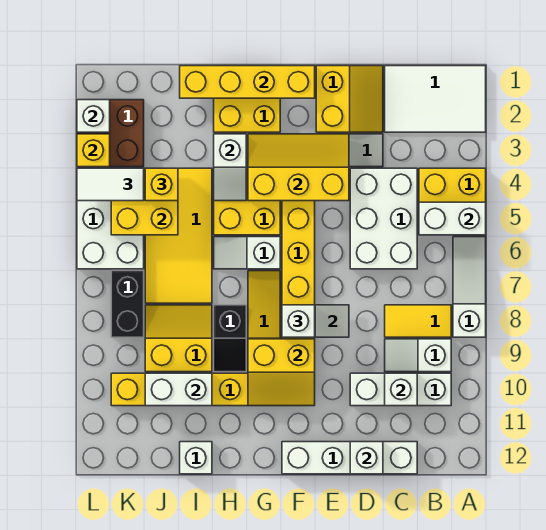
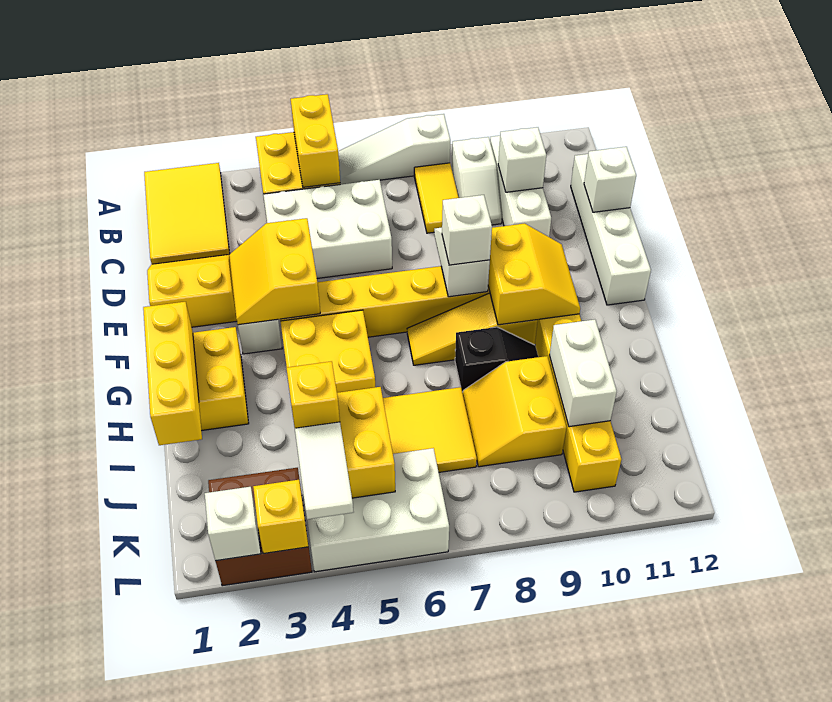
white tile A1:C2 level 1 -> yellow tile A1:C2 level 1
white brick A5:B5 level 2 -> yellow brick A5:B5 level 2
yellow slope E3:G4 level 2 top 4 -> yellow slope E3:F4 level 2 top 4
yellow brick F1:I1 level 2 -> yellow brick G1:I1 level 2
white slope G6:H6 level 1 top G -> none
white slope H3:H4 level 2 top 3 -> none
white brick I12 level 1 -> none
black brick K7:K8 level 1 -> none

